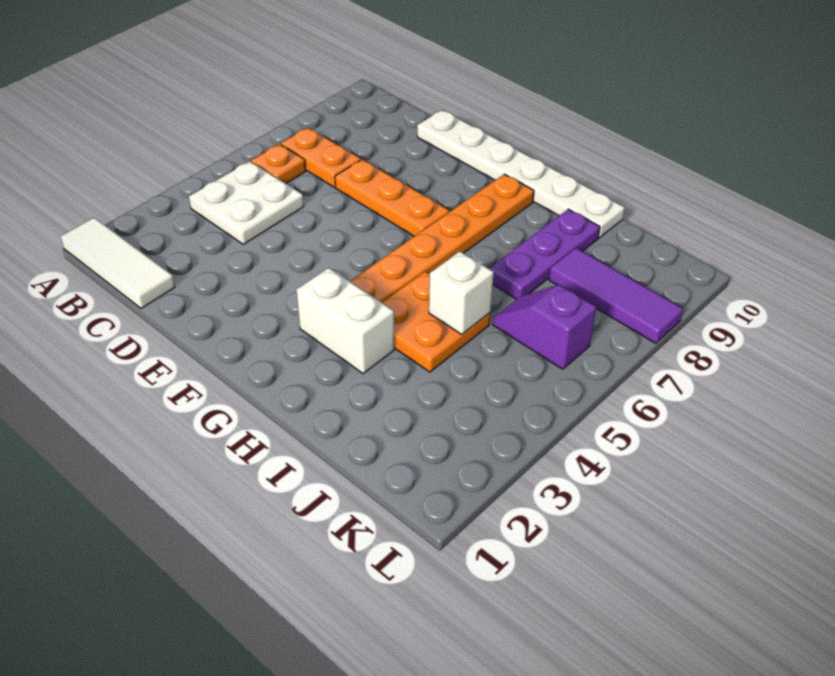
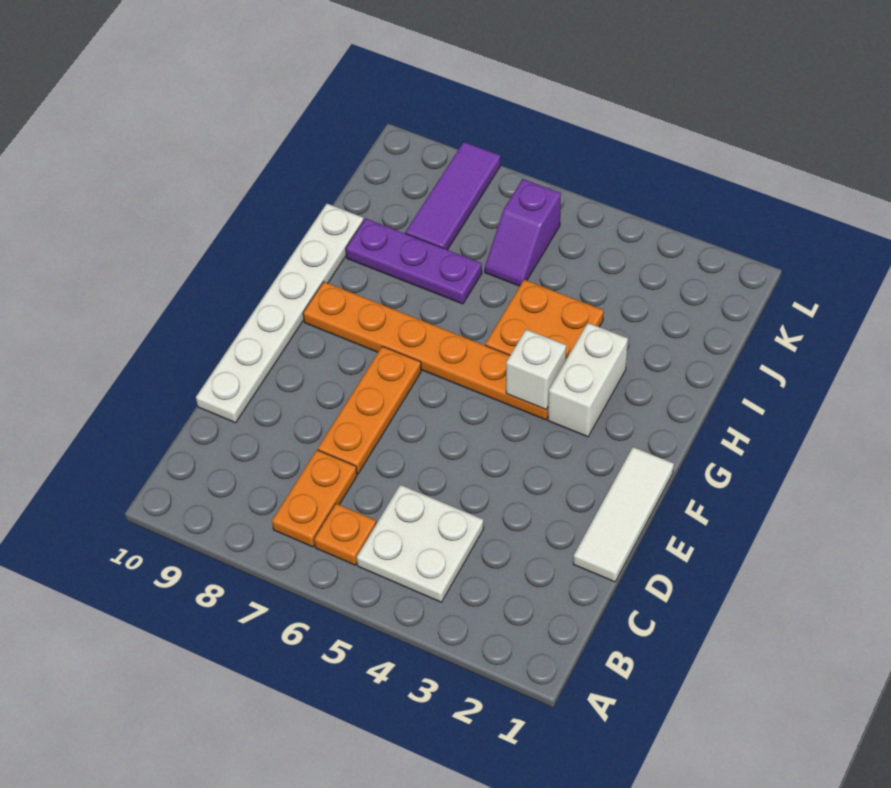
white tile A1:C1 level 1 -> white tile D1:F1 level 1
white brick I5 level 2 -> white brick G4 level 2

